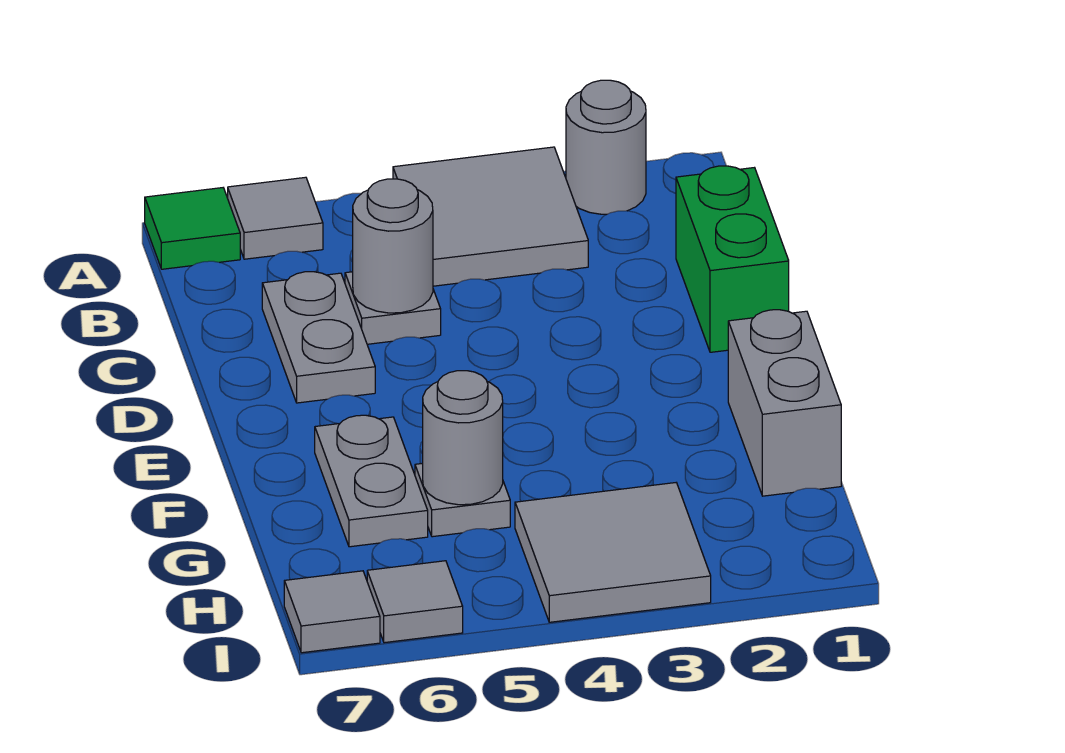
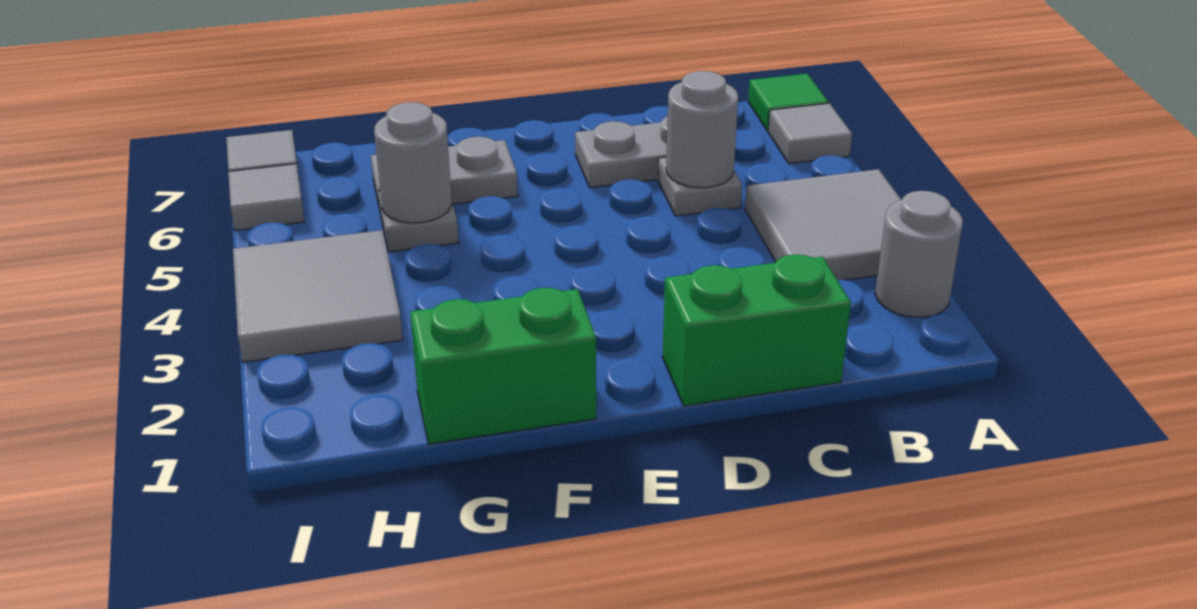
grey brick F1:G1 level 1 -> green brick F1:G1 level 1

